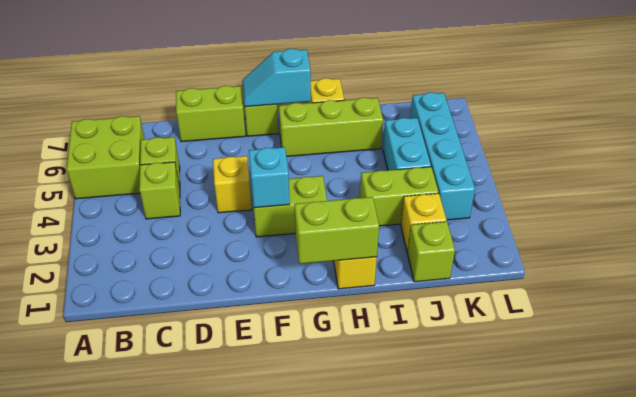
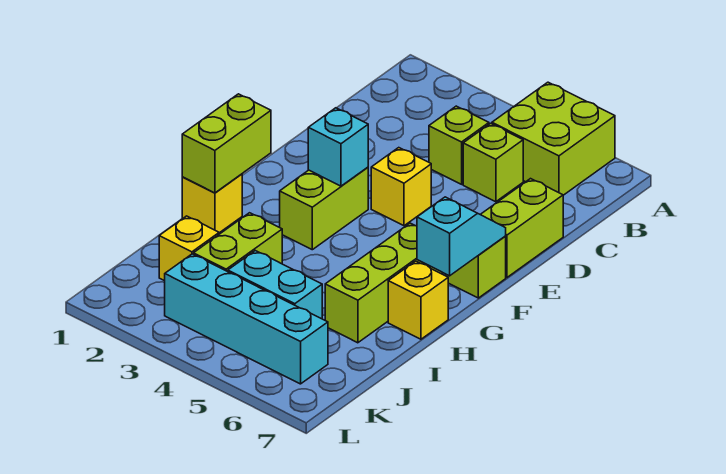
lime brick J1 level 1 -> none

